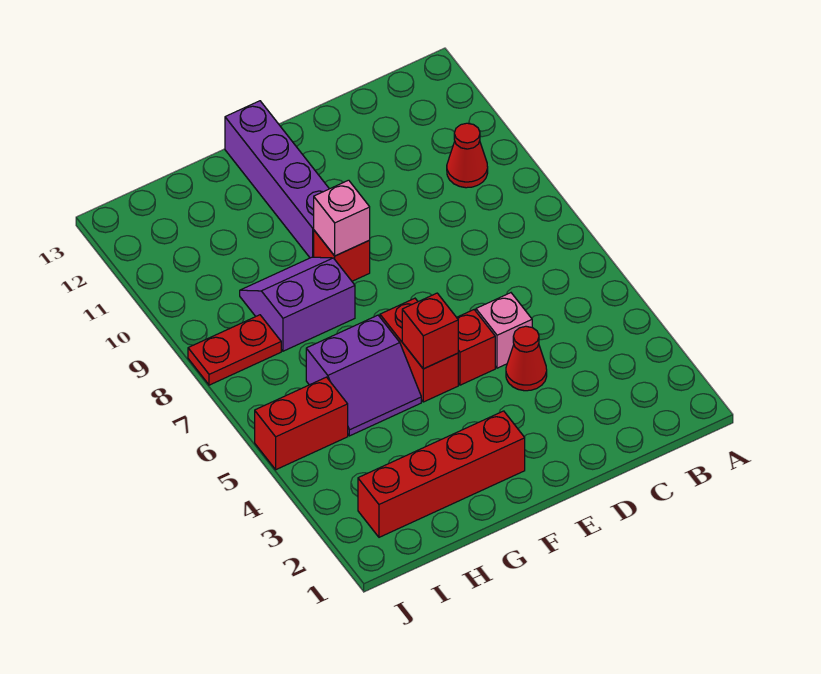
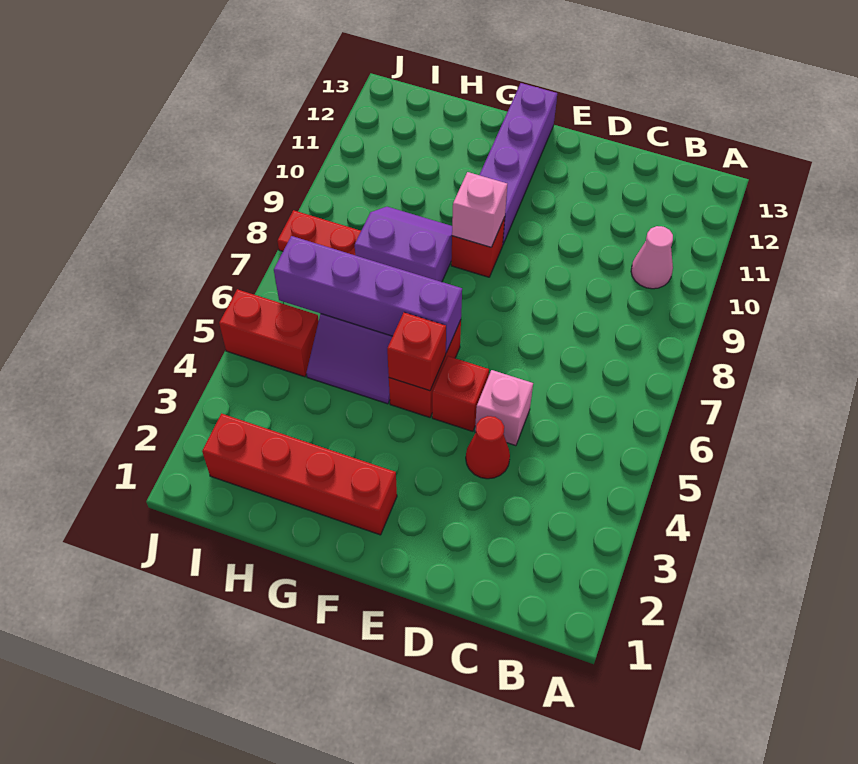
red cone B10 level 1 -> pink cone B10 level 1
none -> purple brick F6:I6 level 2

